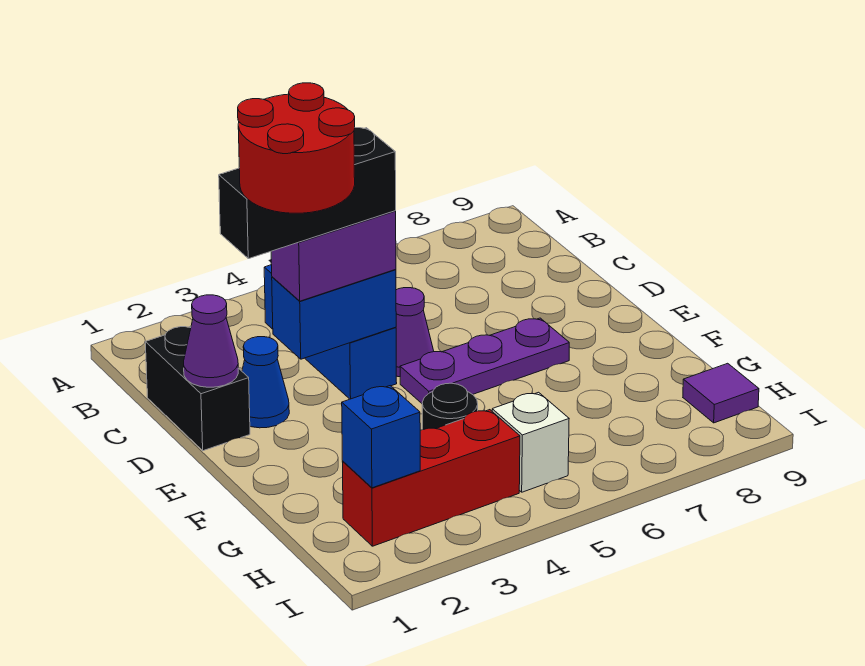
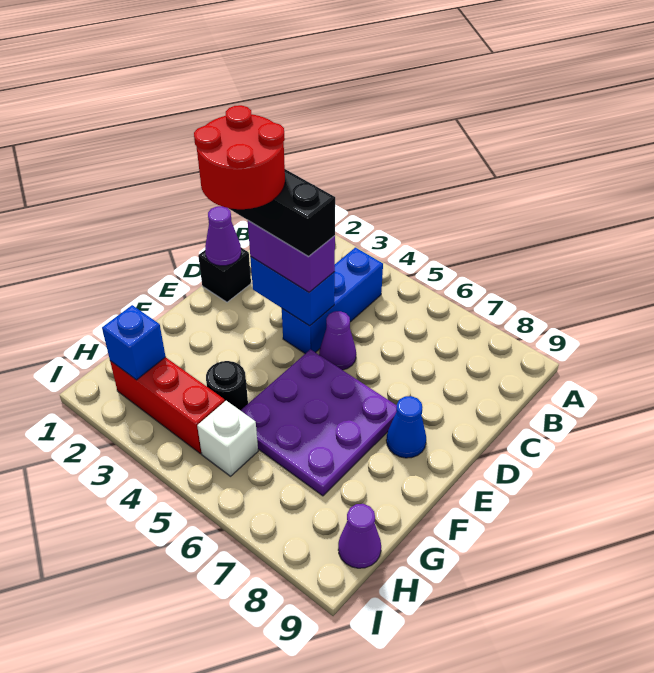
black brick C1:D1 level 1 -> black brick D1 level 1
blue cone D2 level 1 -> blue cone E8 level 1
purple plate E5:E7 level 1 -> purple plate E5:G7 level 1
purple tile H9 level 1 -> purple cone H9 level 1

